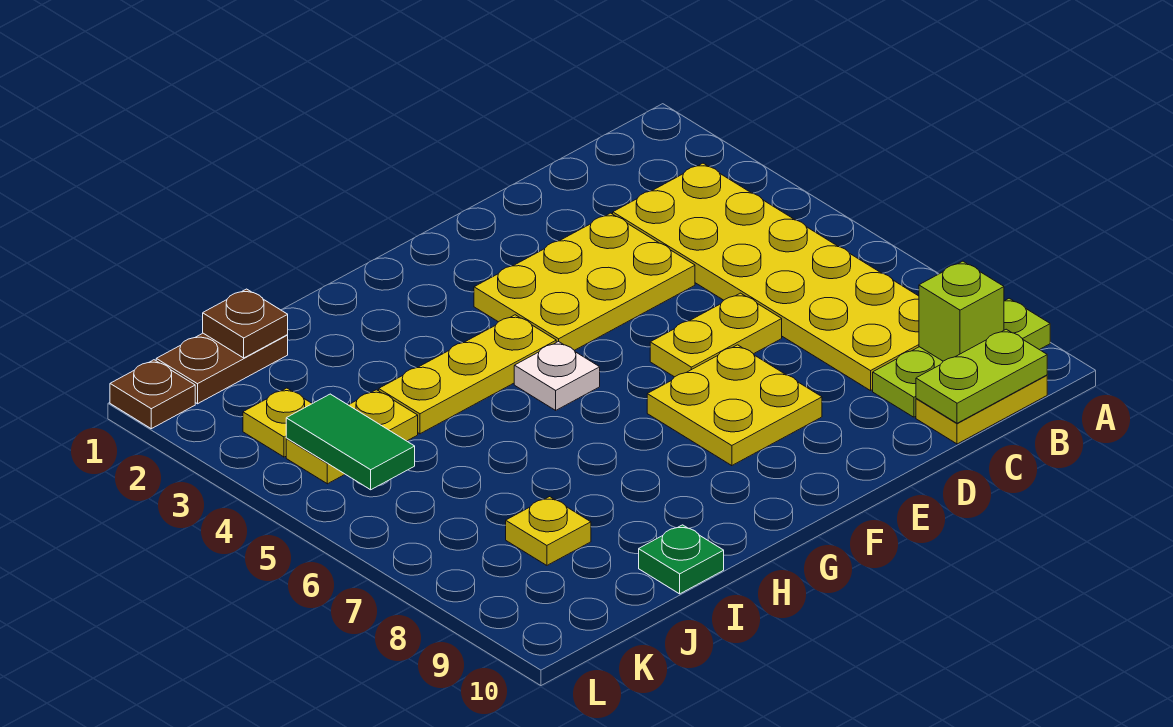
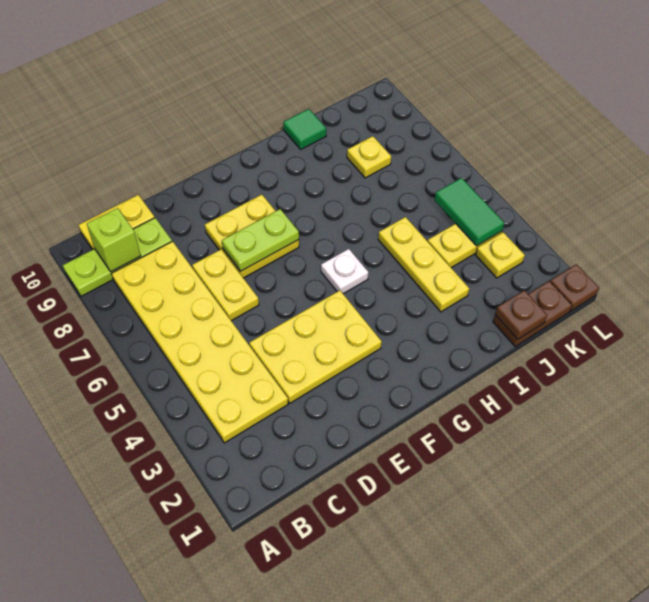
lime plate B10:C10 level 2 -> lime plate E7:F7 level 2
yellow plate D6:E6 level 1 -> yellow plate D6:D7 level 1
yellow plate G4:I4 level 1 -> yellow plate I3:I5 level 1
green plate I10 level 1 -> green tile I10 level 1

